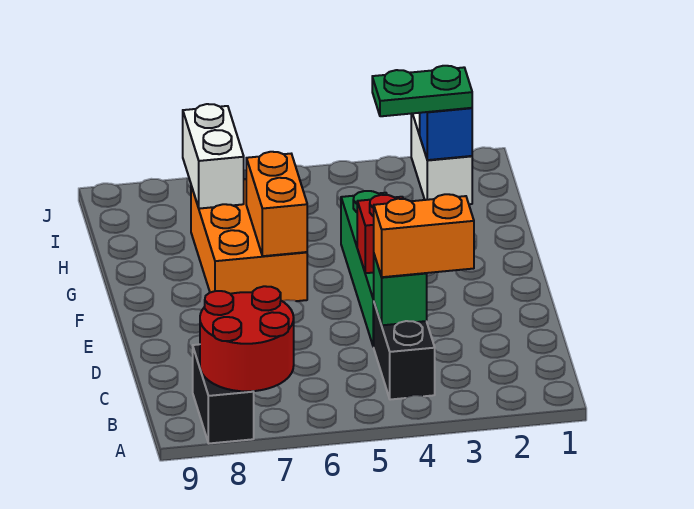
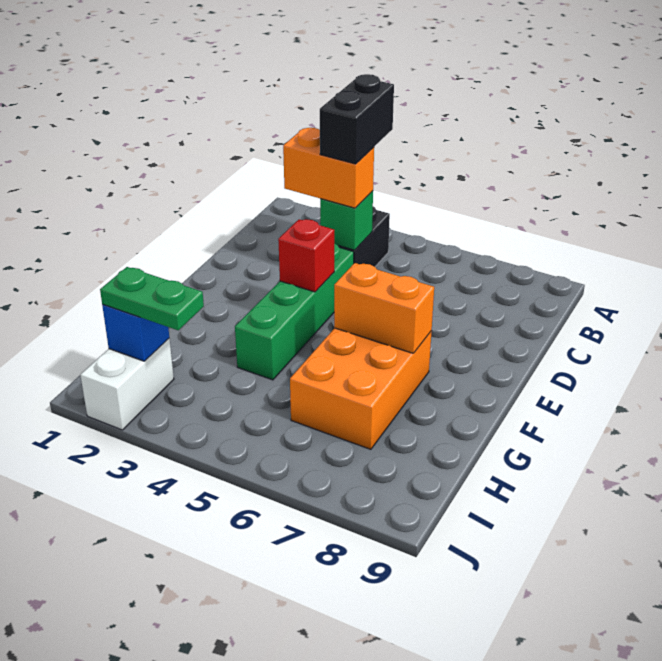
red round brick A7:B8 level 2 -> none
black brick A8:B8 level 1 -> black brick B4:C4 level 4
orange brick F6:G6 level 2 -> orange brick F6:F7 level 2
white brick H7:I7 level 2 -> none

